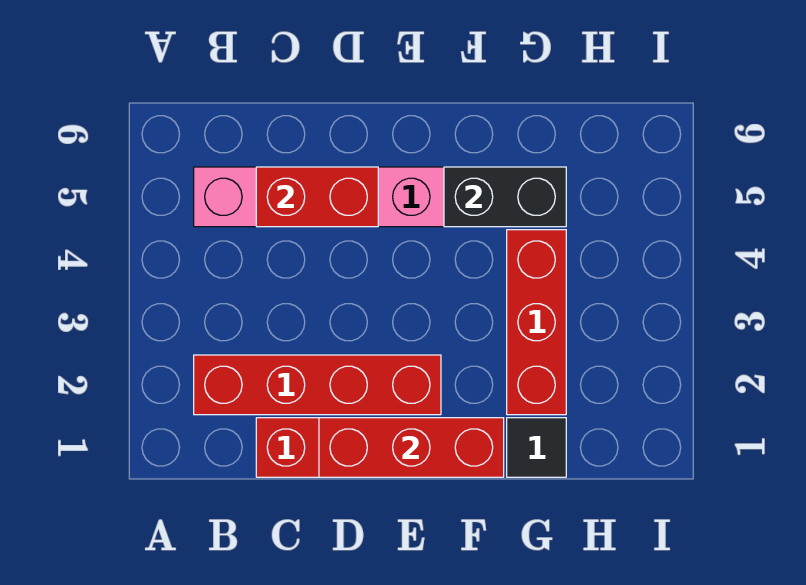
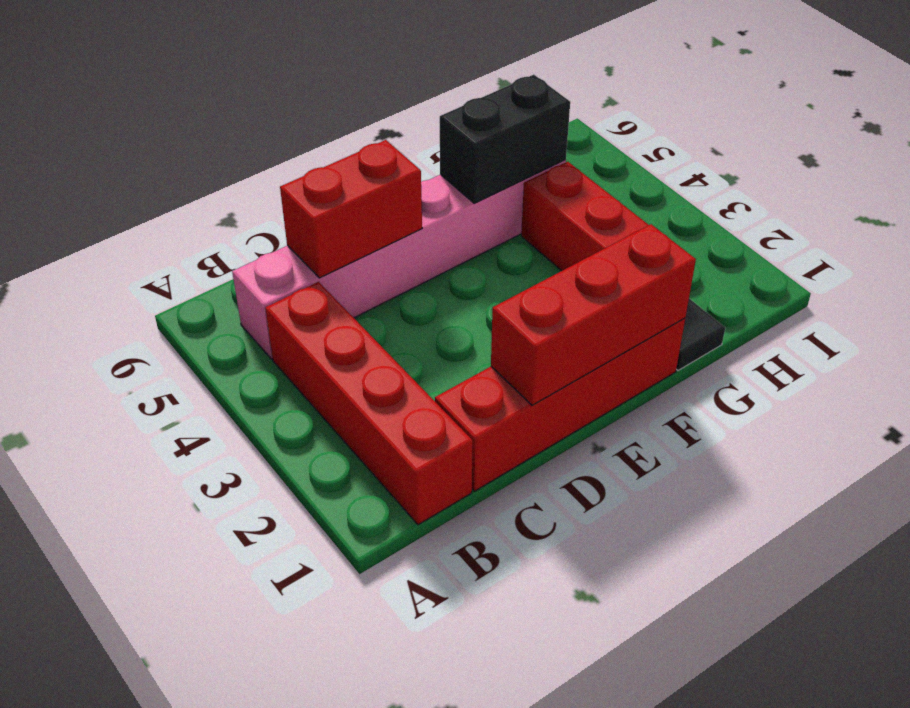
red brick B2:E2 level 1 -> red brick B1:B4 level 1

